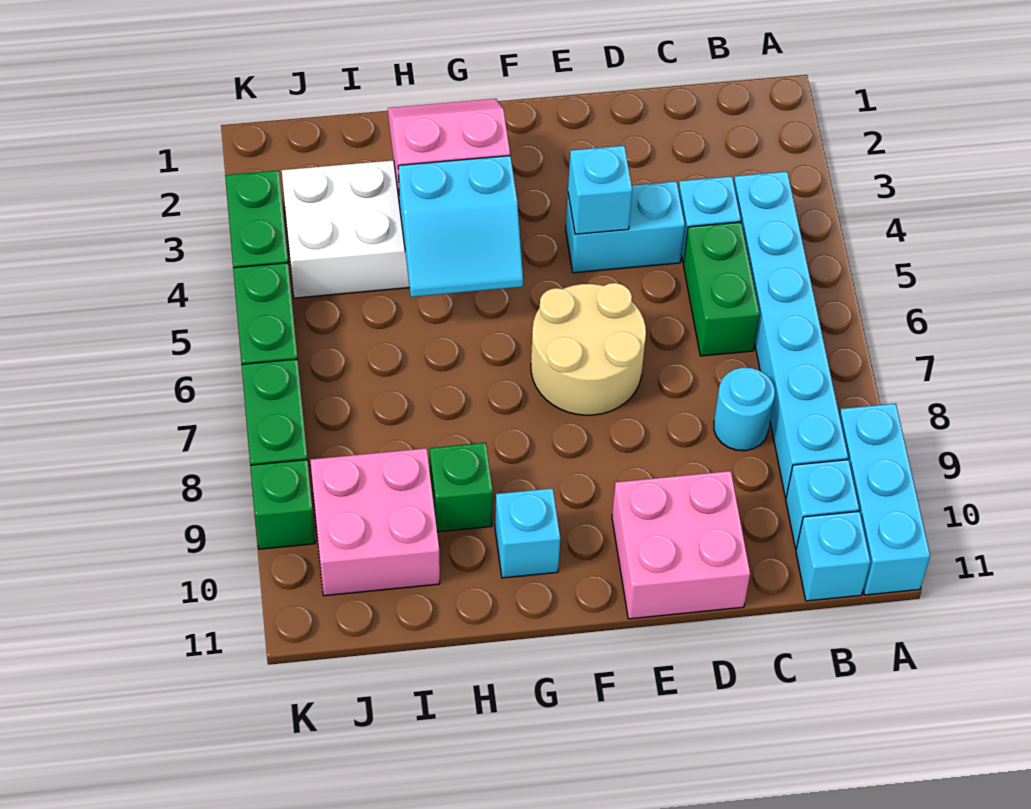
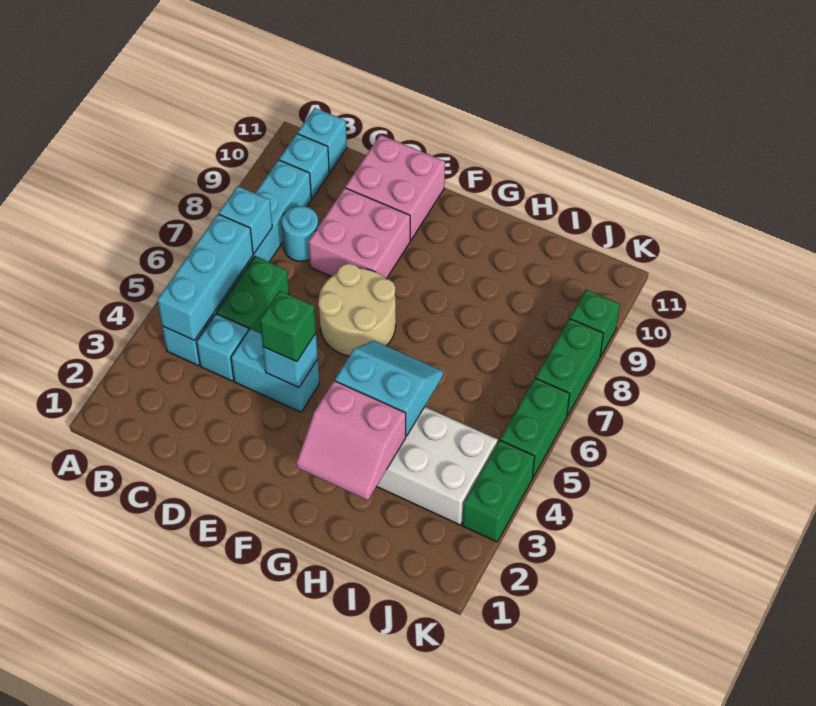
cyan brick A9:A11 level 1 -> cyan brick B4:B6 level 2
cyan brick G10 level 1 -> cyan brick B7 level 2
green brick H9 level 1 -> green brick E4 level 3
pink brick I9:J10 level 1 -> pink brick D8:E9 level 1

